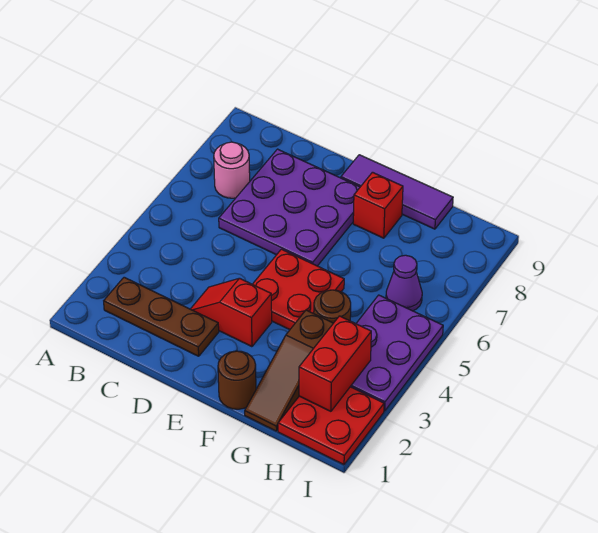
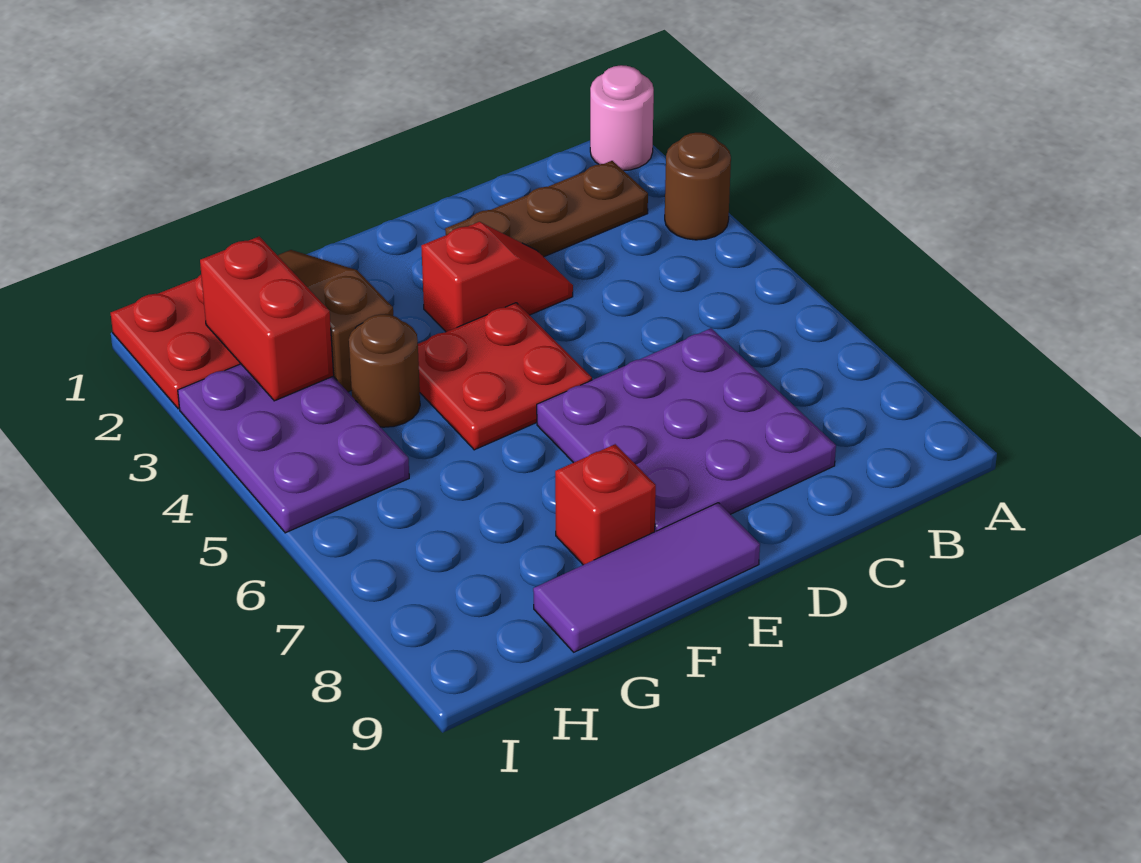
pink round brick B7 level 1 -> pink round brick A1 level 1
brown round brick F1 level 1 -> brown round brick A3 level 1
purple cone H6 level 1 -> none

